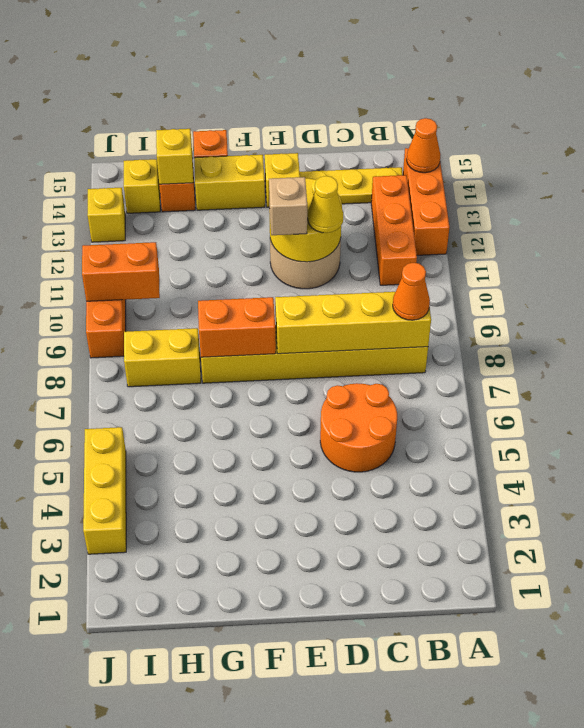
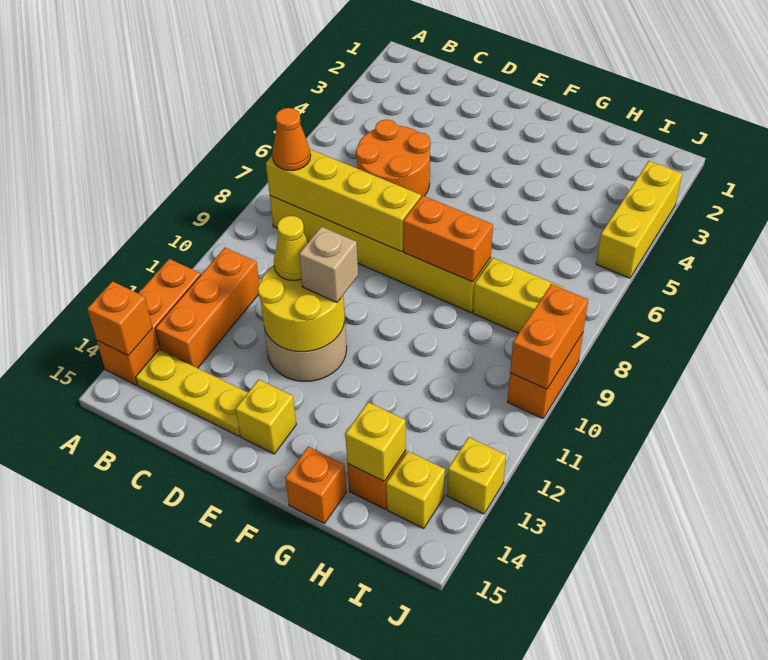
orange cone A14 level 2 -> orange brick A14 level 2
yellow brick F14:G14 level 1 -> none
orange brick I10:J10 level 2 -> orange brick J9:J10 level 2

